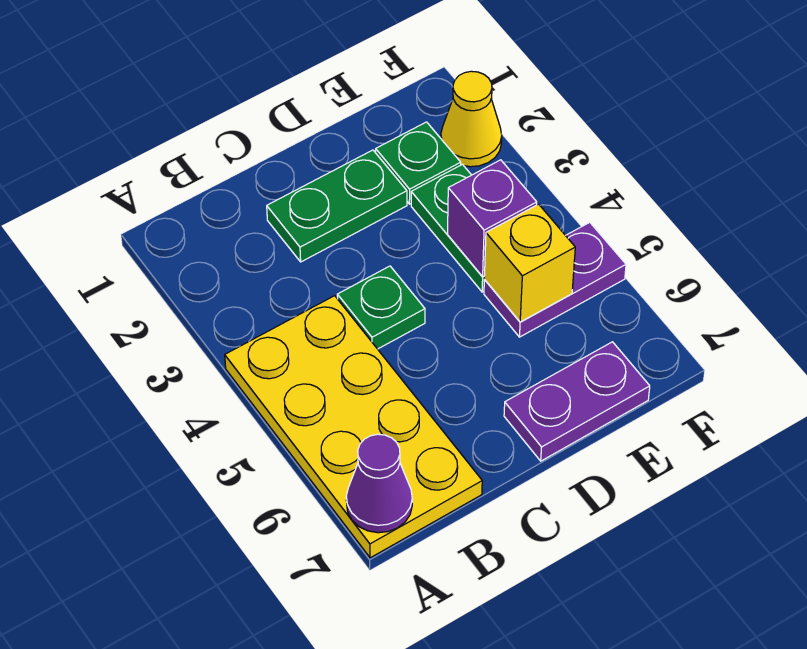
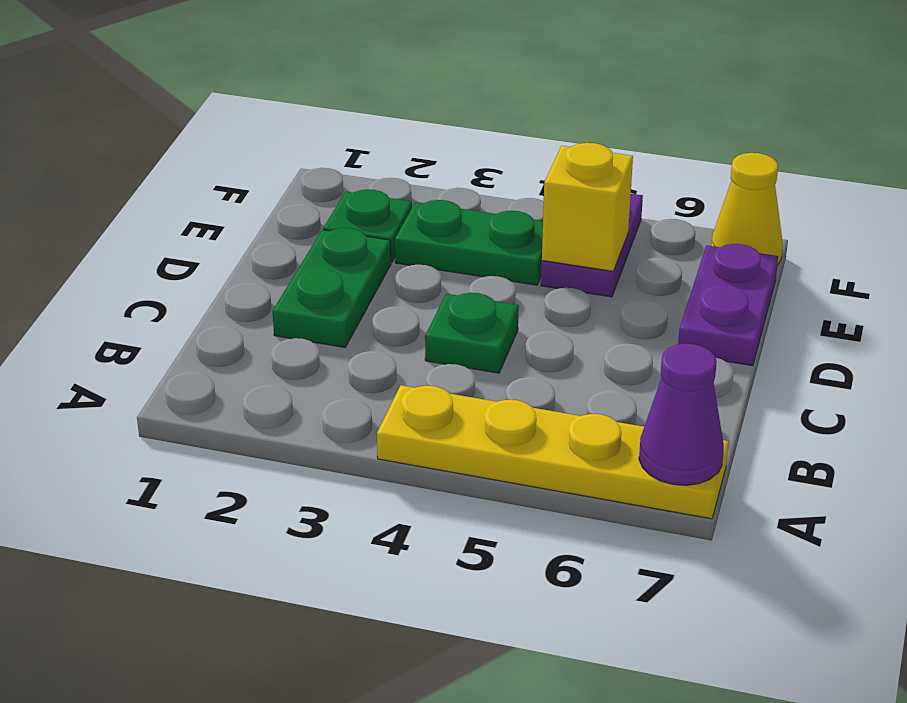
yellow plate A4:B7 level 1 -> yellow plate A4:A7 level 1
purple brick E4 level 2 -> none
yellow cone F2 level 1 -> yellow cone F7 level 1

